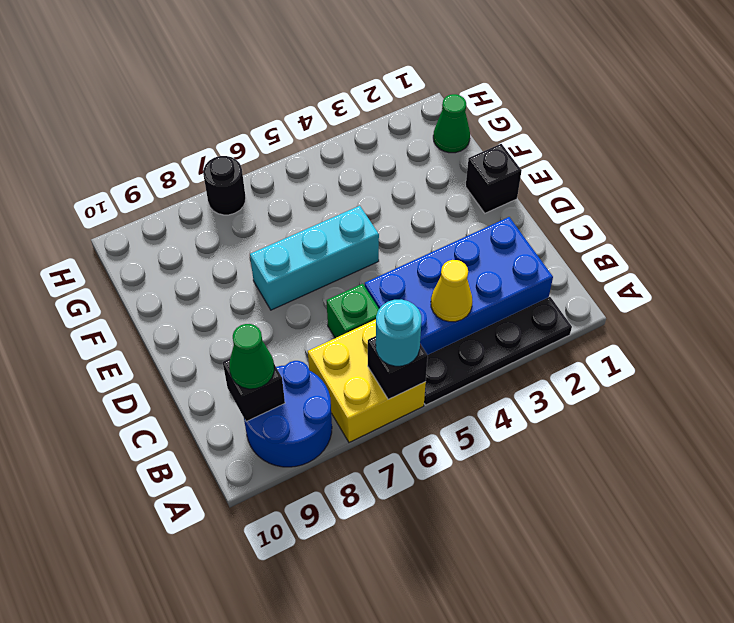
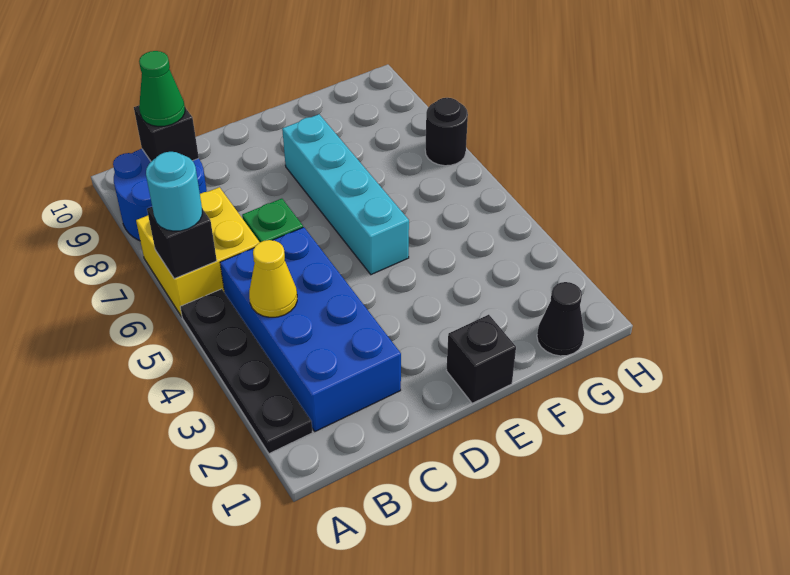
cyan brick E5:E7 level 1 -> cyan brick E5:E8 level 1
green cone G1 level 1 -> black cone G1 level 1

